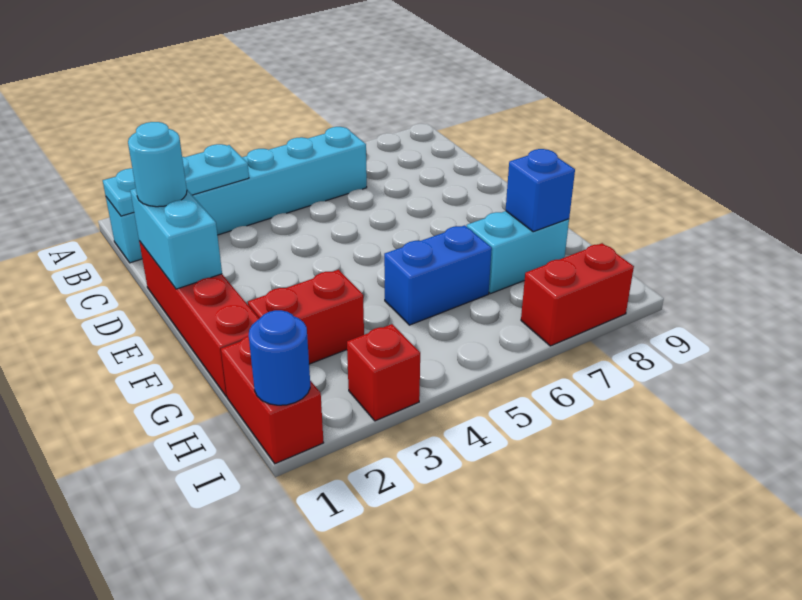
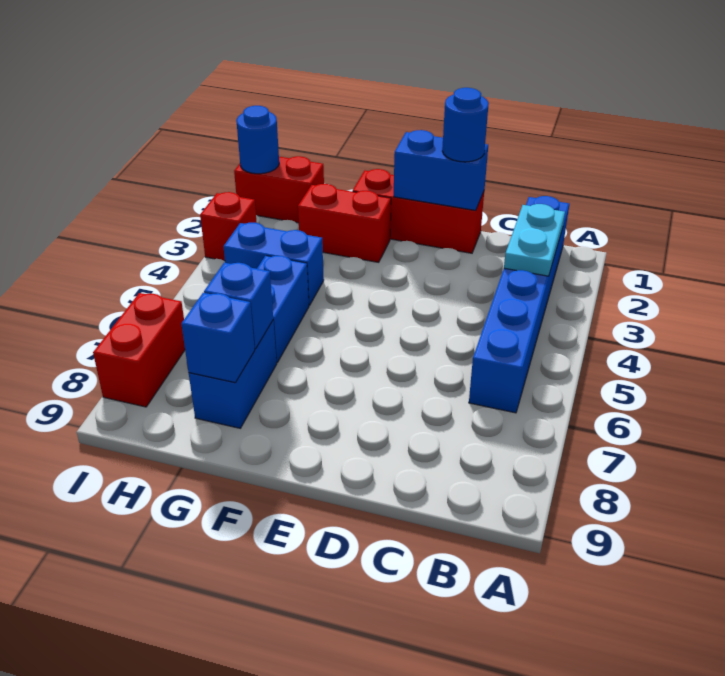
cyan brick B1:B6 level 1 -> blue brick B1:B6 level 1
cyan plate B1:B3 level 2 -> cyan plate B2:B3 level 2
red brick D1:G1 level 1 -> red brick D1:F1 level 1
cyan brick D1:E1 level 2 -> blue brick D1:E1 level 2
cyan round brick D1 level 3 -> blue round brick D1 level 3
red brick G2:G3 level 1 -> red brick F2:G2 level 1
none -> blue brick G4:H4 level 1
cyan brick G7:G8 level 1 -> blue brick G7:G8 level 1
none -> blue brick G7 level 2

